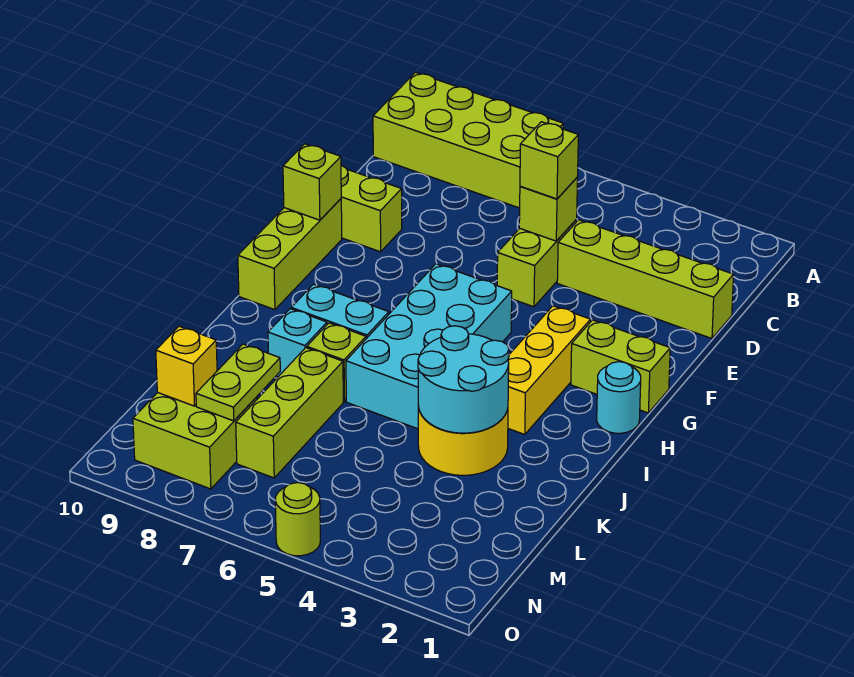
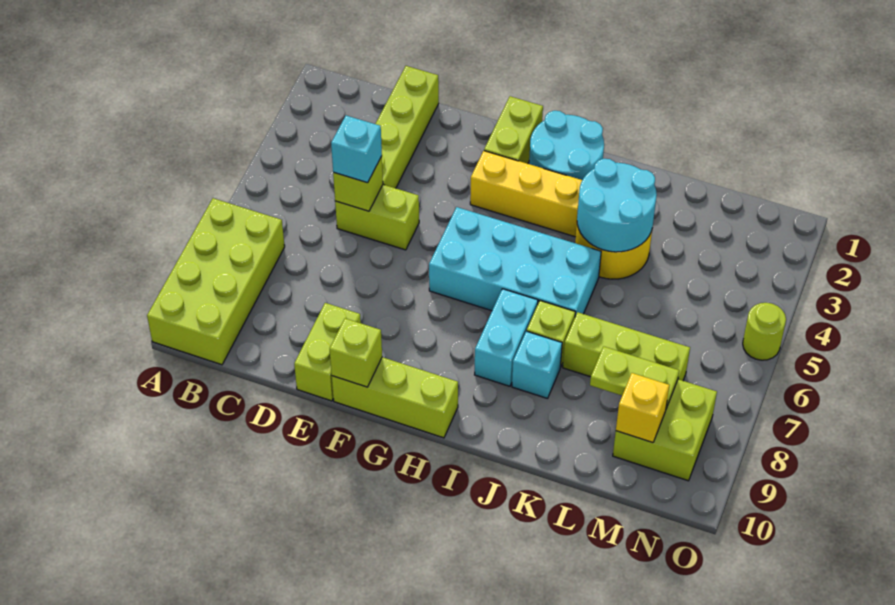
lime brick D5 level 3 -> cyan brick D5 level 3
cyan round brick H1 level 1 -> cyan round brick H1:I2 level 1

